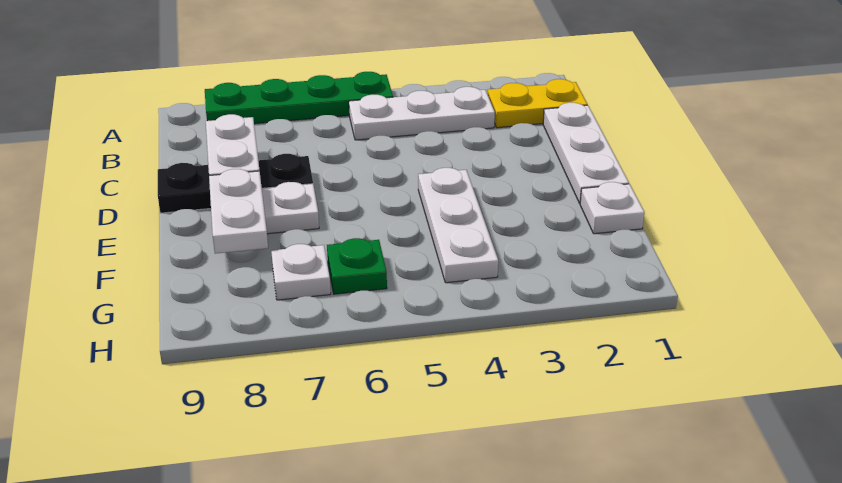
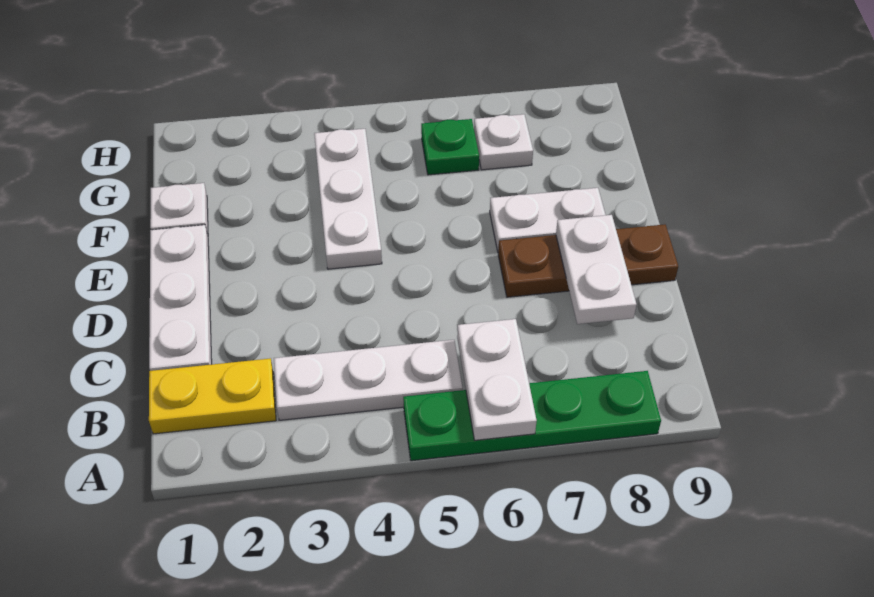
black plate D7:D9 level 1 -> brown plate D7:D9 level 1
white plate E8:F8 level 2 -> white plate A6:B6 level 2

